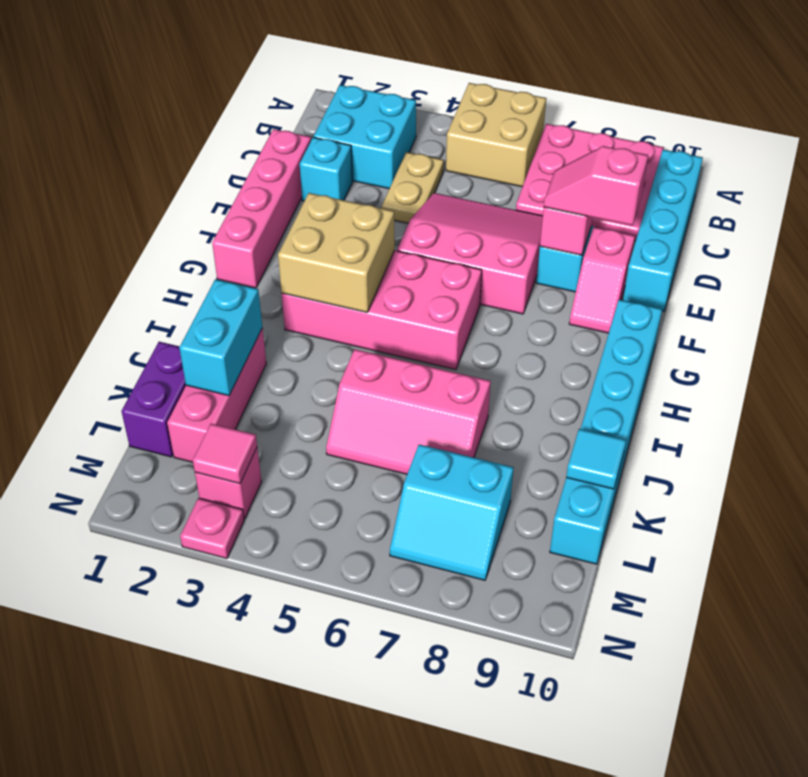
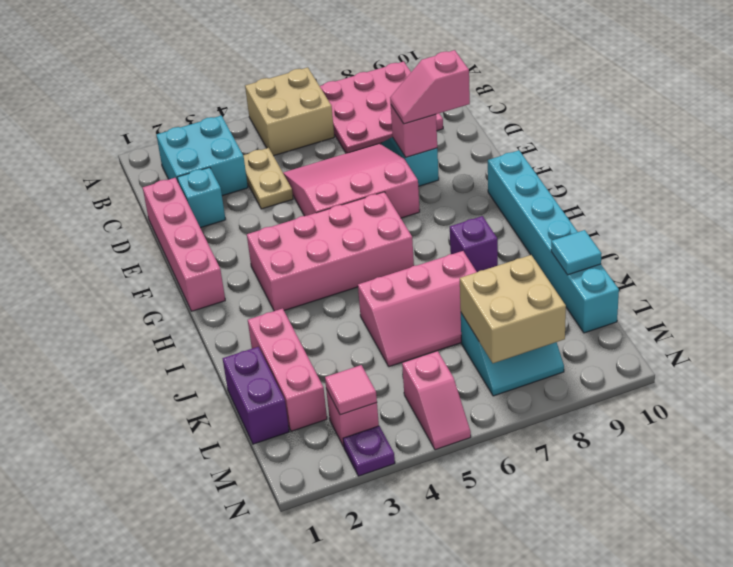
cyan brick B10:E10 level 1 -> none
pink slope E9:F9 level 1 top E -> pink slope M5:N5 level 1 top M
tan brick G3:H4 level 2 -> tan brick L7:M8 level 2
none -> purple brick I8 level 1
cyan brick J2:K2 level 2 -> none
pink plate N3 level 1 -> purple plate N3 level 1

